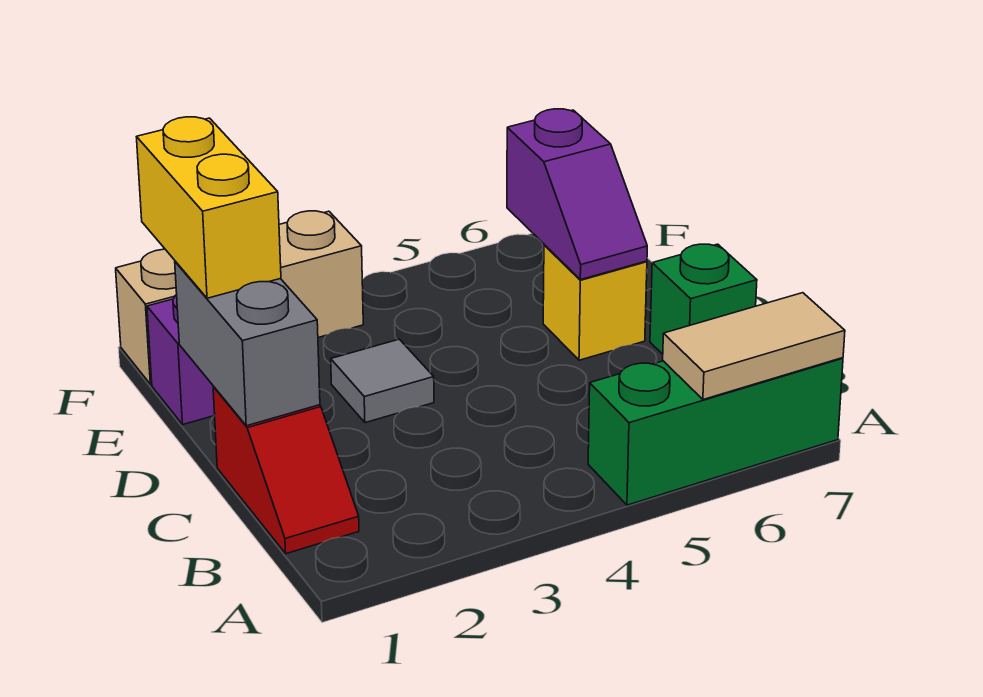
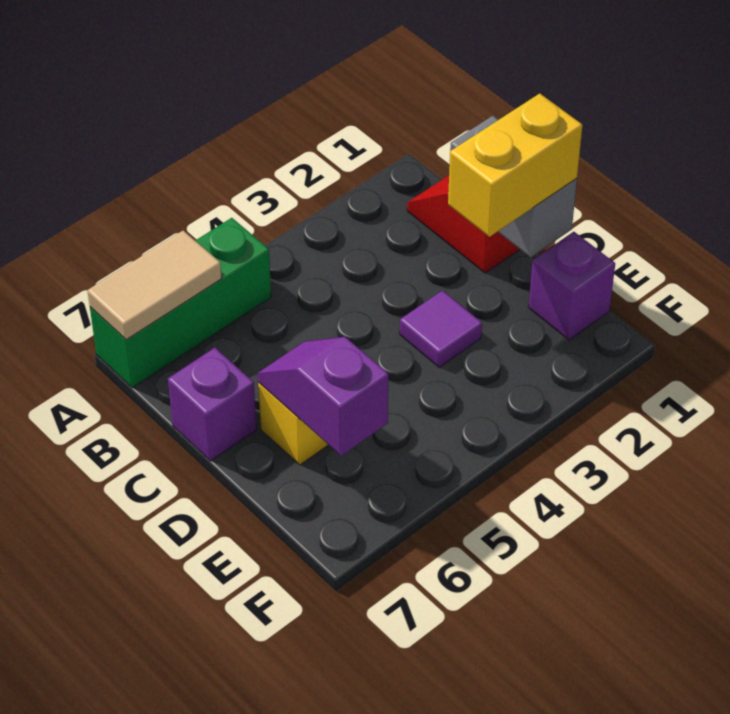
green brick C7 level 1 -> purple brick C7 level 1
yellow brick D1:E1 level 3 -> yellow brick D1:D2 level 3
grey tile D3 level 1 -> purple tile D3 level 1
tan brick F1:F3 level 1 -> none

